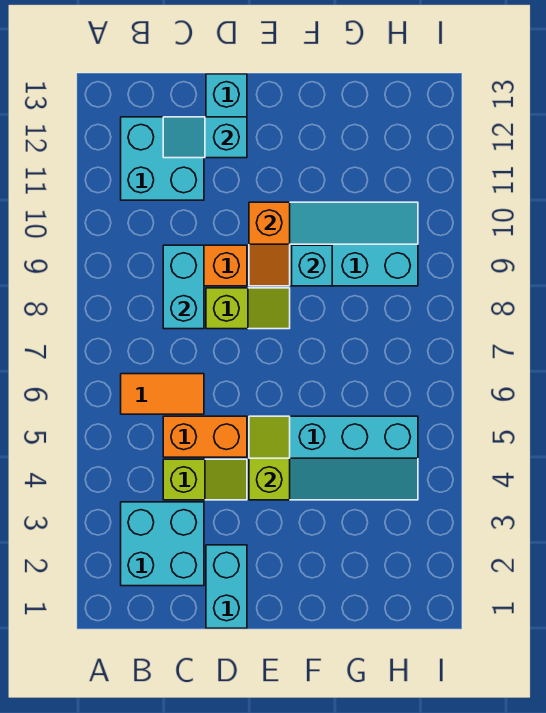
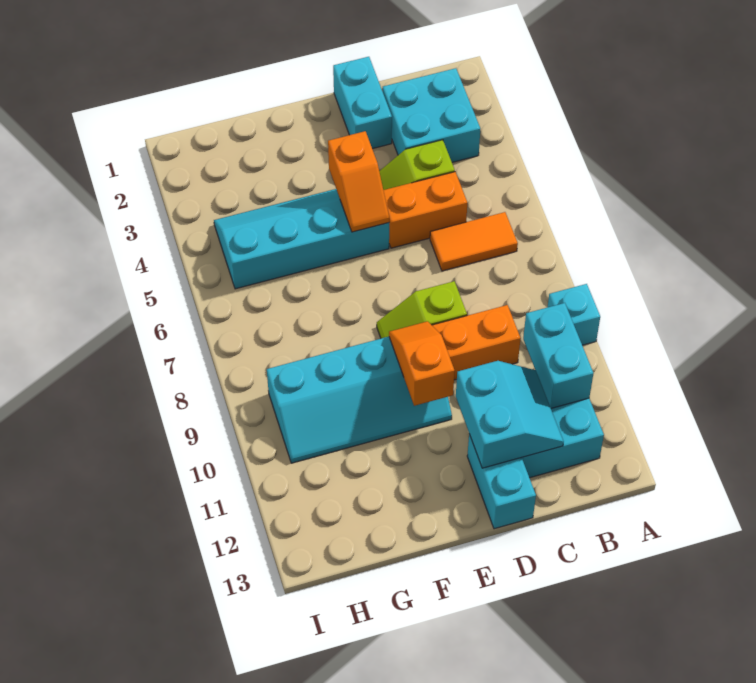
cyan brick C8:C9 level 2 -> cyan brick B10:B11 level 2
cyan slope C12:D12 level 2 top D -> cyan slope C11:D12 level 2 top D
lime slope E4:E5 level 2 top 4 -> orange slope E4:E5 level 2 top 4
cyan brick F9 level 2 -> cyan brick A9 level 1

